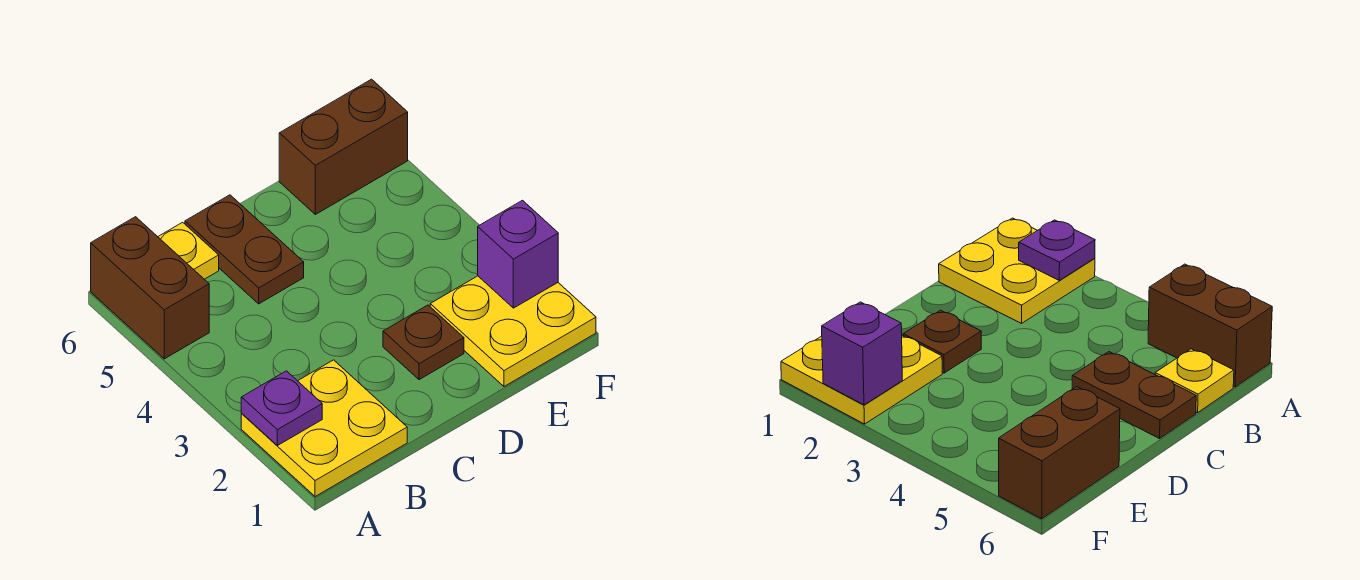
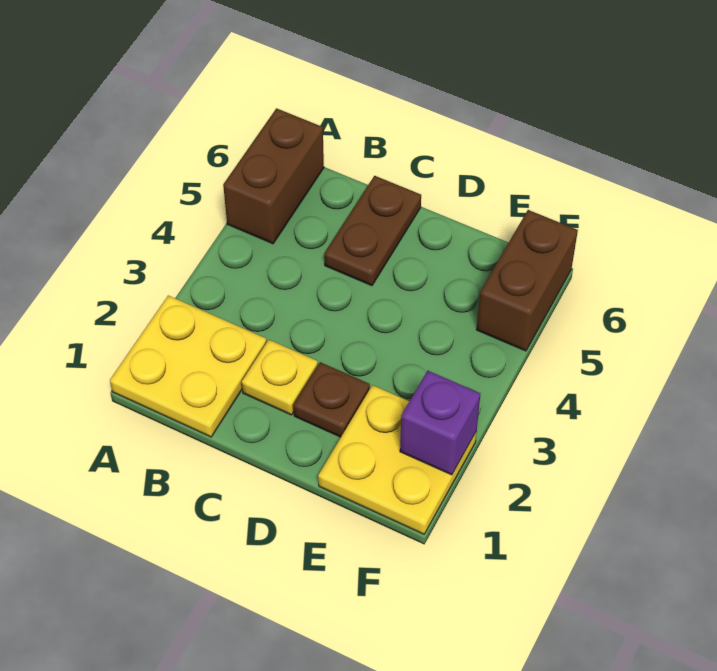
purple plate A2 level 2 -> none
yellow plate B6 level 1 -> yellow plate C2 level 1
brown brick E6:F6 level 1 -> brown brick F5:F6 level 1

